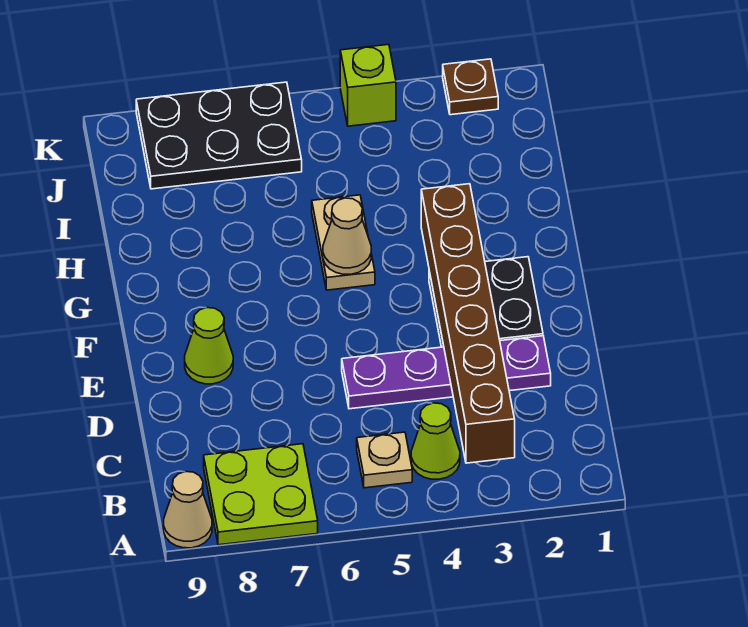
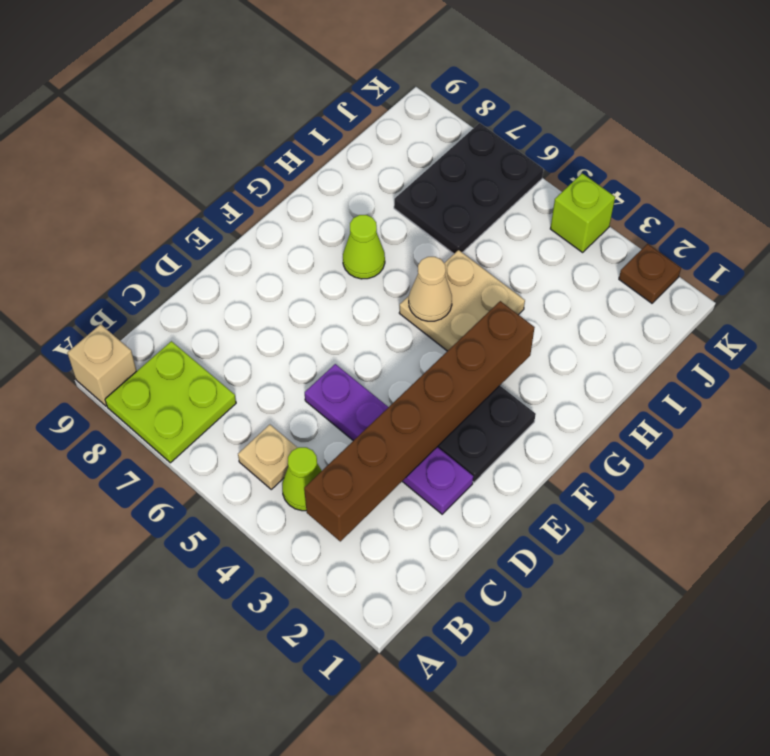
tan cone A9 level 1 -> tan brick A9 level 1
lime cone E8 level 1 -> lime cone G7 level 1
tan plate G5:H5 level 1 -> tan plate G4:H5 level 1
black plate J6:K8 level 1 -> black plate I6:K7 level 1

